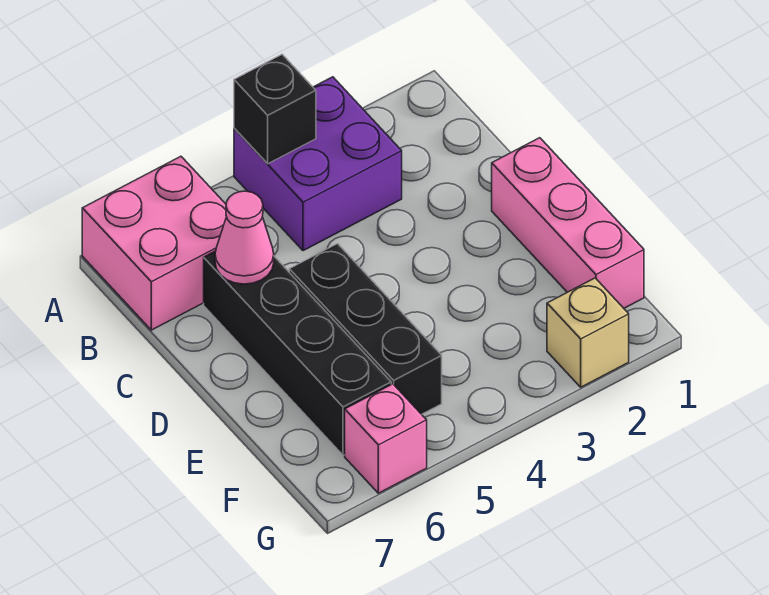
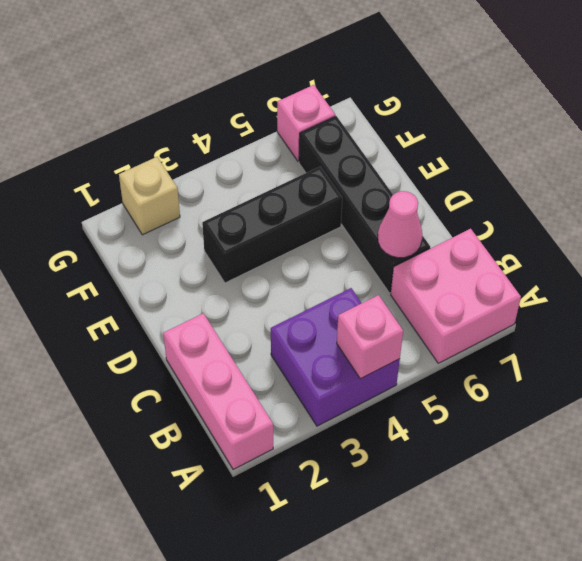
black brick A4 level 2 -> pink brick A4 level 2
pink brick D1:F1 level 1 -> pink brick A1:C1 level 1
black brick D5:F5 level 1 -> black brick E3:E5 level 1

